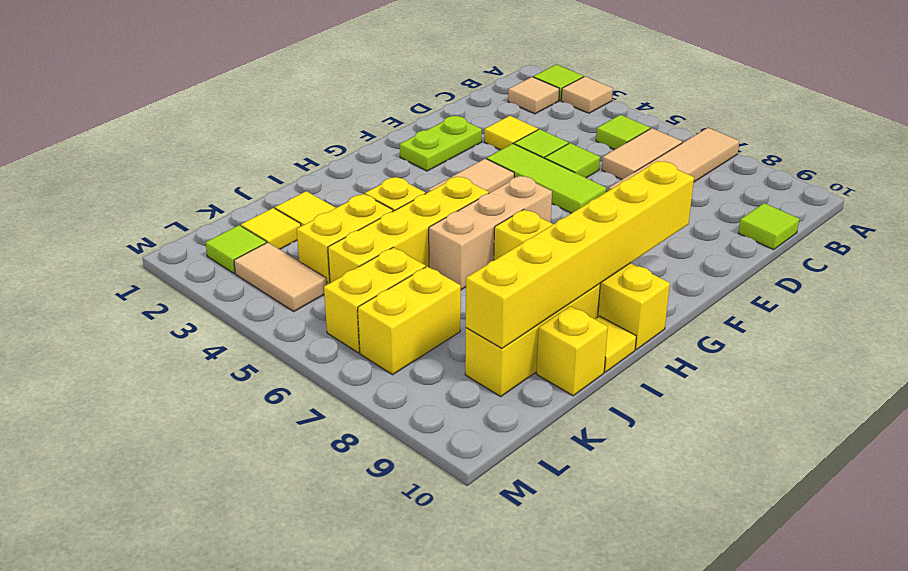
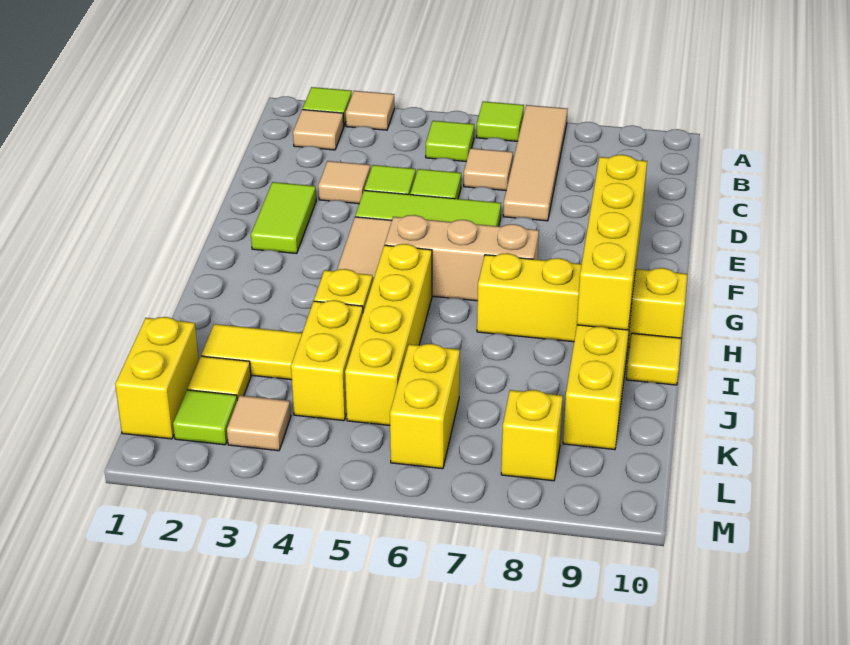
tan tile B6:C6 level 1 -> tan tile C6 level 1
lime tile C10 level 1 -> lime tile A6 level 1
yellow tile D3 level 1 -> tan tile D3 level 1
lime plate E2:F2 level 1 -> lime tile E2:F2 level 1
yellow brick F9:K9 level 2 -> yellow brick F9:I9 level 2
tan brick G6:I6 level 1 -> tan brick G5:G7 level 1
yellow brick J10 level 1 -> yellow brick L8 level 1
yellow brick K7:L7 level 1 -> yellow brick K1:L1 level 1
tan tile L3:L4 level 1 -> tan tile L3 level 1

